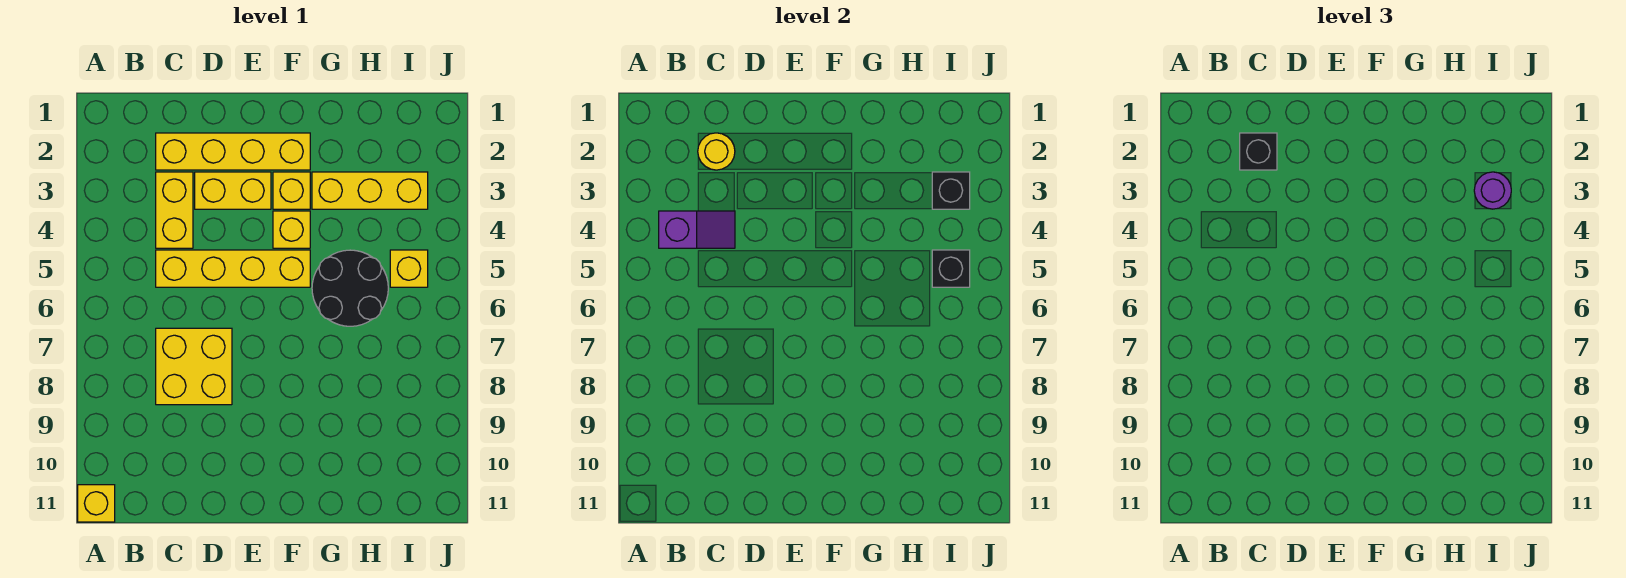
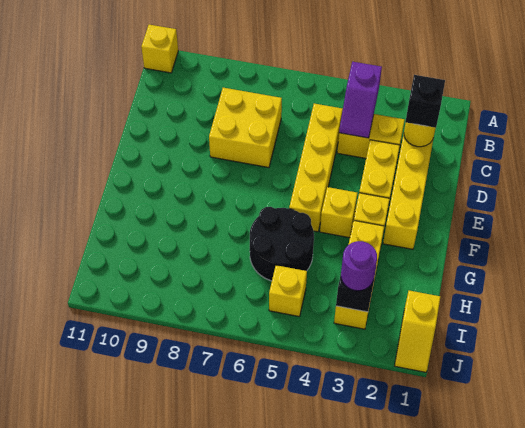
none -> yellow slope I1:J1 level 1 top I
black brick I5 level 2 -> none

